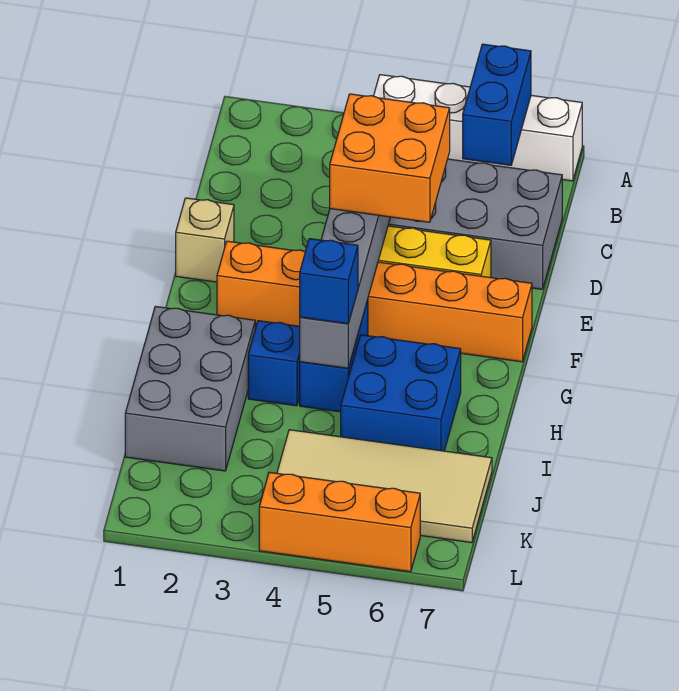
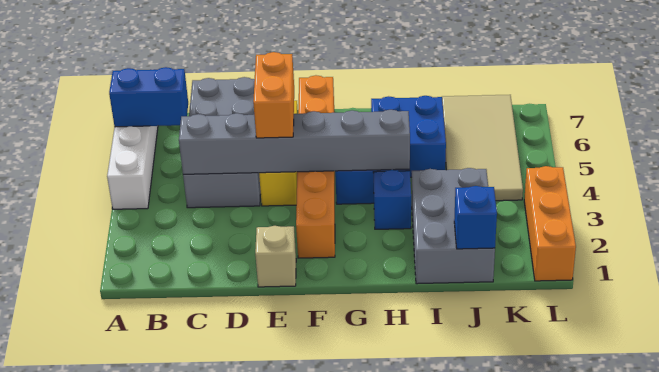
orange brick D4:E5 level 3 -> orange brick E4:E5 level 3
grey brick H1:J2 level 1 -> grey brick I1:J3 level 1
blue brick H4 level 3 -> blue brick J1 level 2
orange brick L4:L6 level 1 -> orange brick L1:L3 level 1

